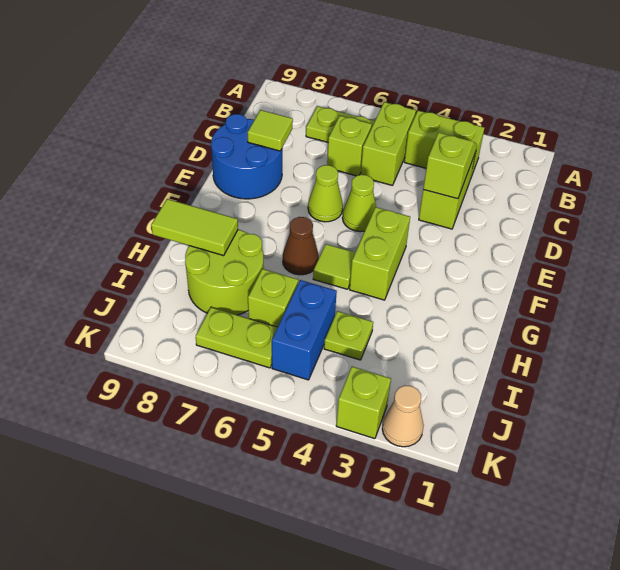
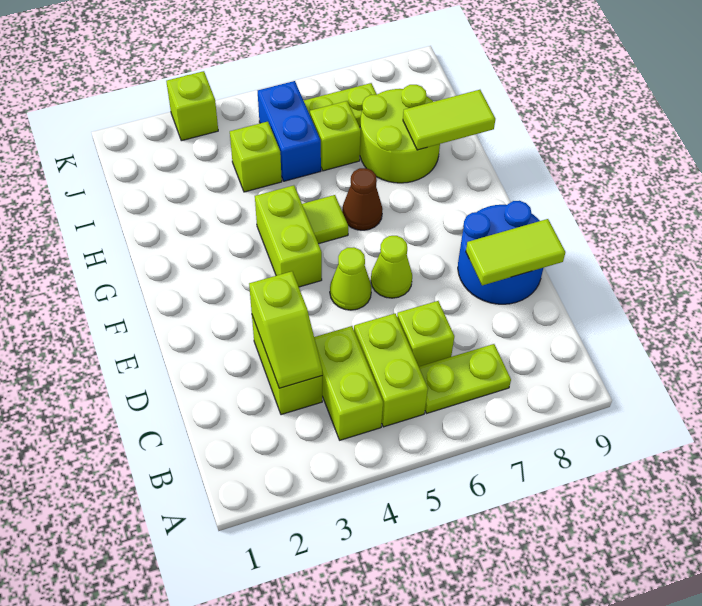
lime brick B3:B4 level 1 -> lime brick B4:C4 level 1
lime tile D8 level 2 -> lime tile D8:D9 level 2
lime plate I4 level 1 -> lime brick I4 level 1
tan cone K2 level 1 -> none

